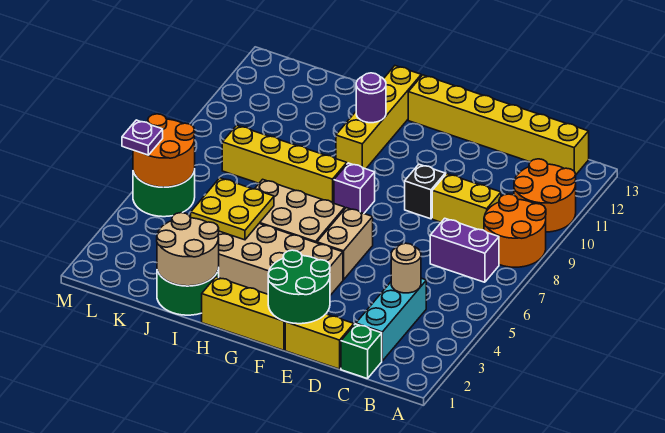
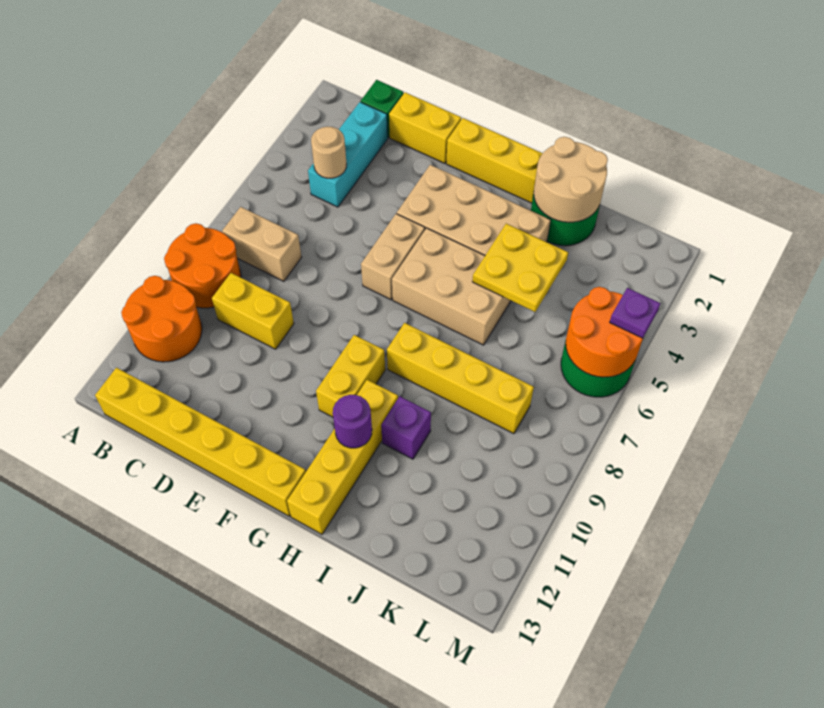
purple brick B7:C7 level 1 -> tan brick B7:C7 level 1
green round brick E1:F2 level 2 -> none
black brick E9 level 1 -> none
purple brick G8 level 1 -> purple brick I10 level 1
none -> yellow brick G9:G10 level 1

